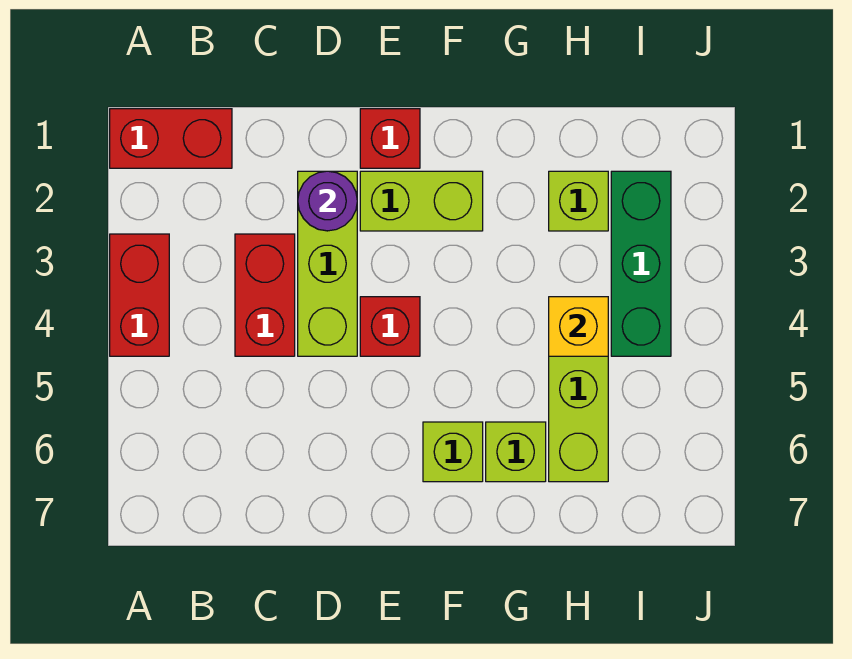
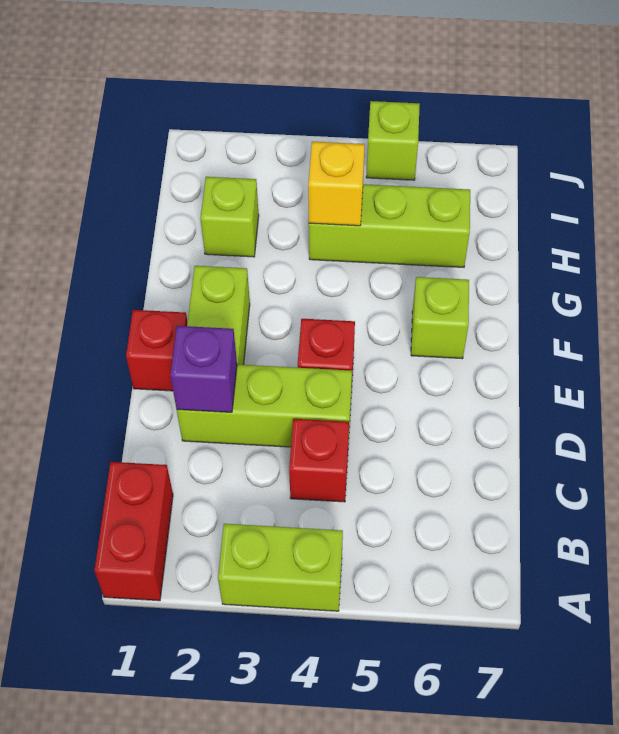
red brick A3:A4 level 1 -> lime brick A3:A4 level 1
red brick C3:C4 level 1 -> red brick C4 level 1
purple round brick D2 level 2 -> purple brick D2 level 2
lime brick G6 level 1 -> lime brick J5 level 1
green brick I2:I4 level 1 -> none

